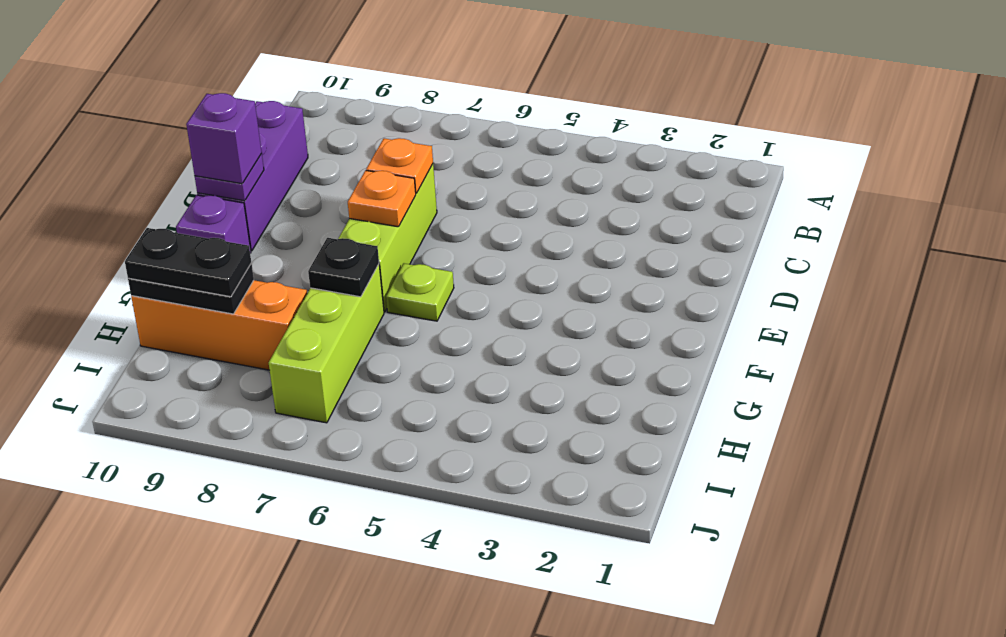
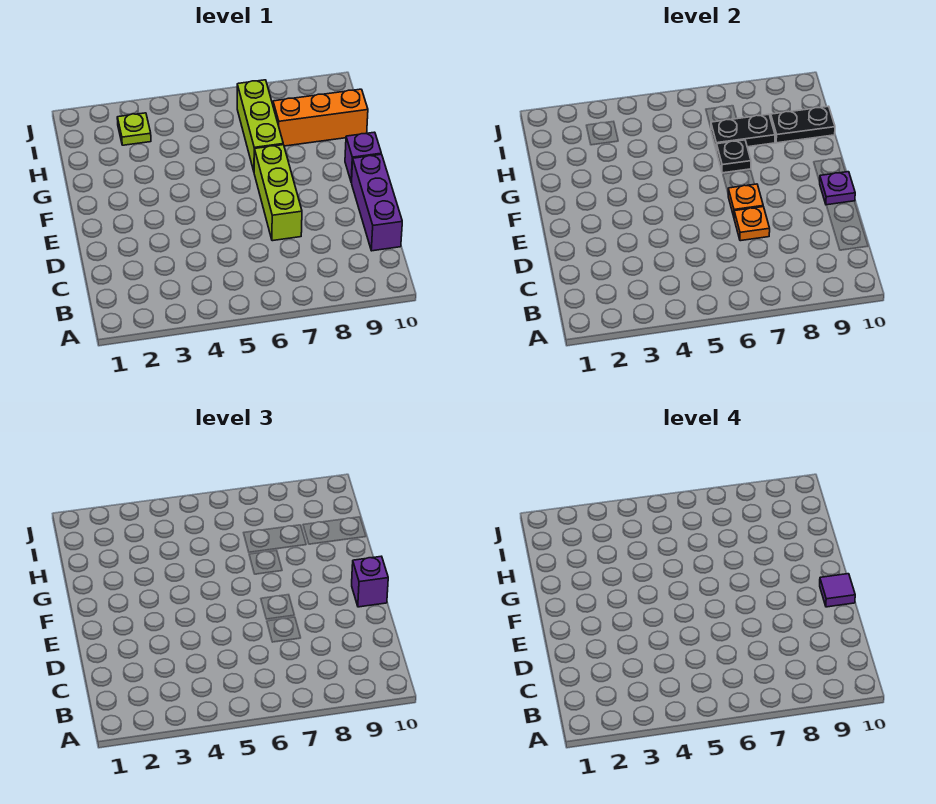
none -> purple tile E10 level 4
lime plate F6 level 1 -> lime plate I3 level 1
black plate H9:H10 level 3 -> black plate H7:H8 level 2

